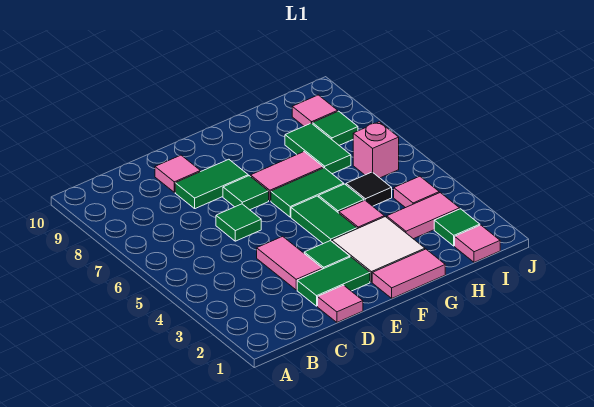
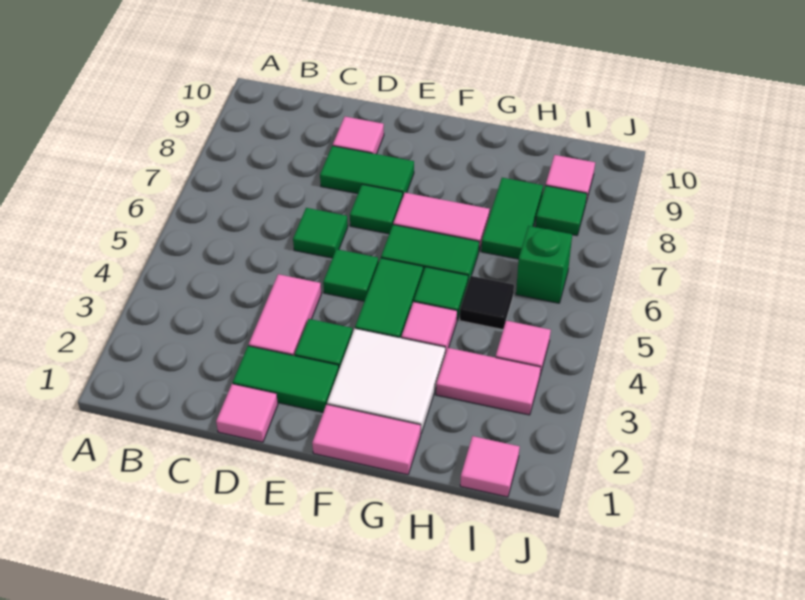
green tile I2 level 1 -> green tile E5 level 1
pink brick I6 level 1 -> green brick I6 level 1

